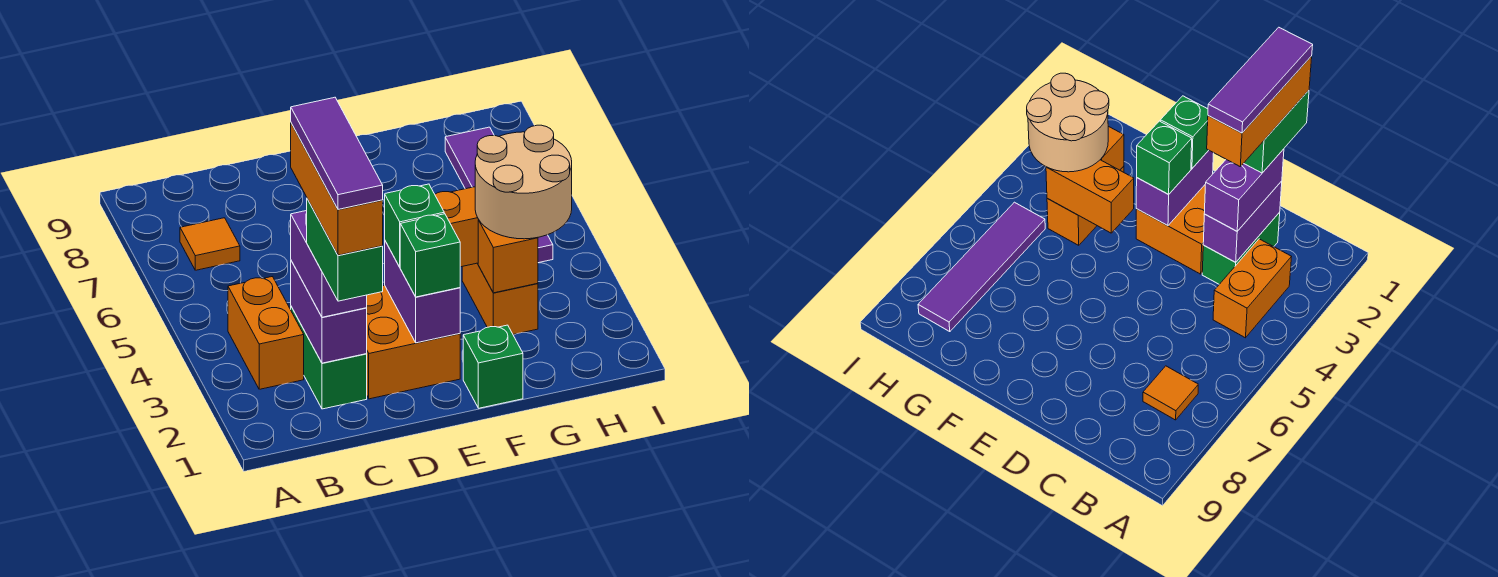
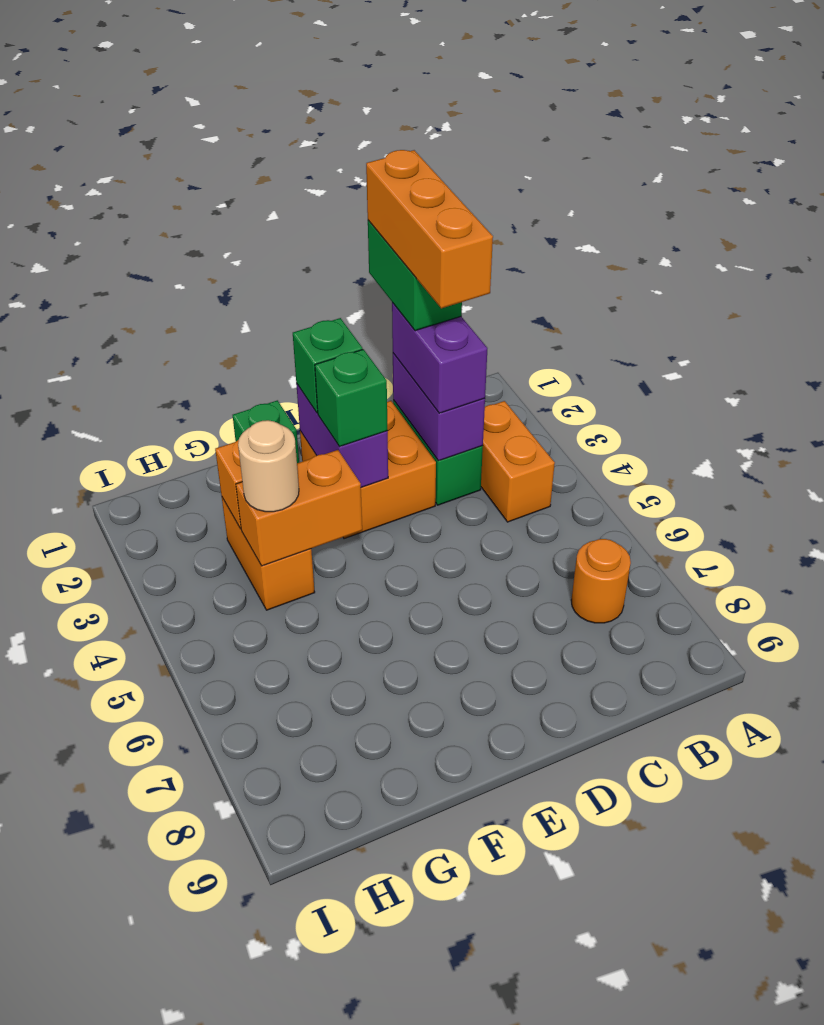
orange tile B7 level 1 -> orange round brick B7 level 1
purple tile C1:C3 level 6 -> none
tan round brick G3:H4 level 3 -> tan round brick G4 level 3
purple tile H5:H8 level 1 -> none

